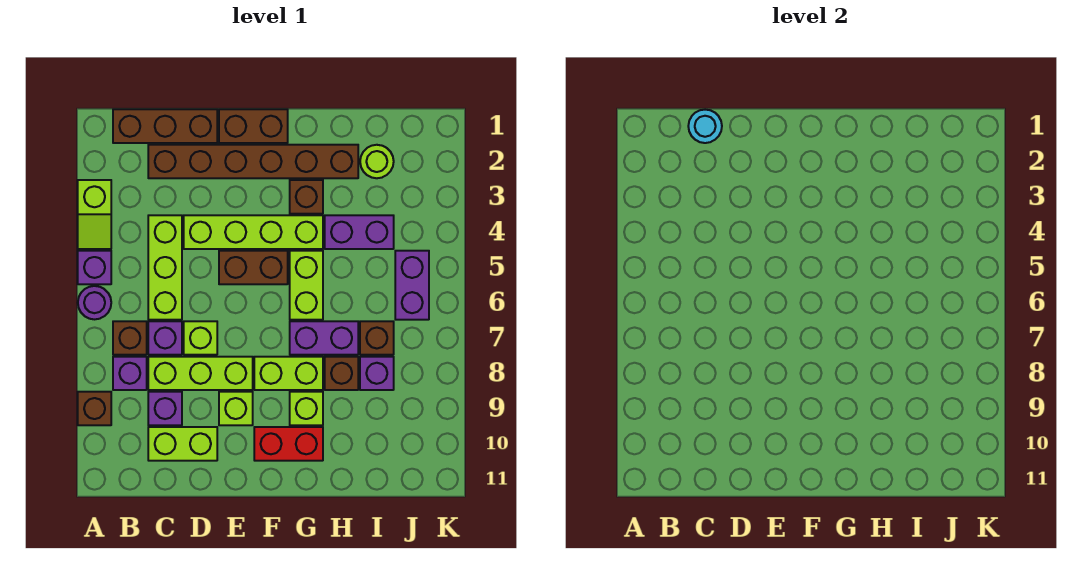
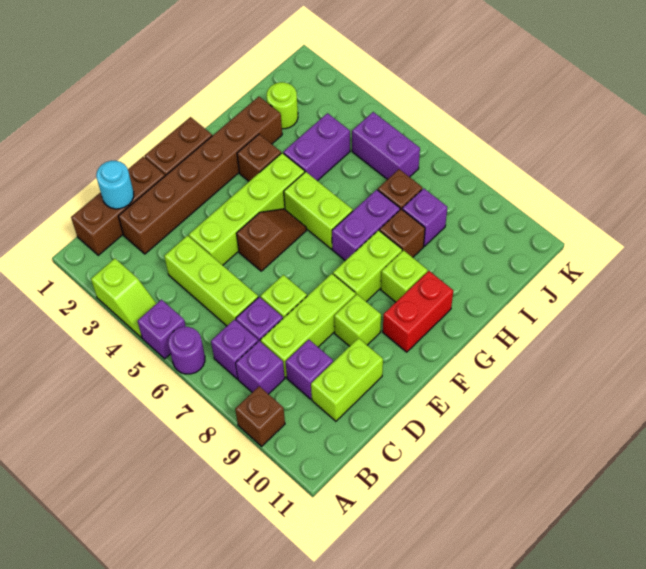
brown brick B7 level 1 -> purple brick B7 level 1
brown brick E5:F5 level 1 -> brown slope E5:F5 level 1 top E

